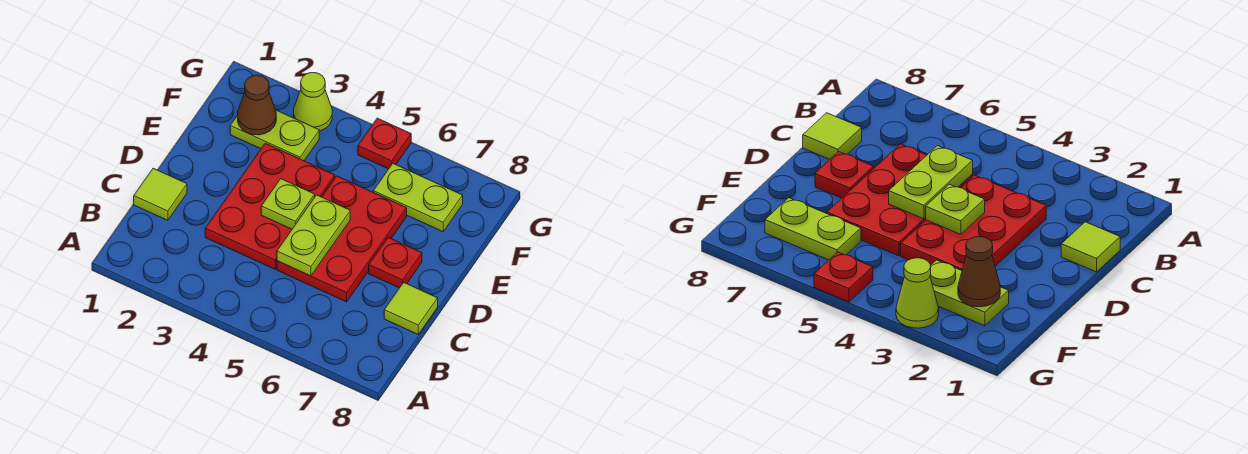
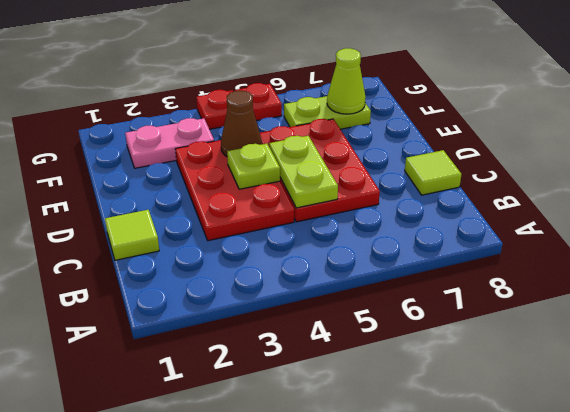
red plate D7 level 1 -> red plate G4 level 1
lime plate F2:F3 level 1 -> pink plate F2:F3 level 1
brown cone F2 level 2 -> brown cone E4 level 2
lime cone G3 level 1 -> lime cone F7 level 2

